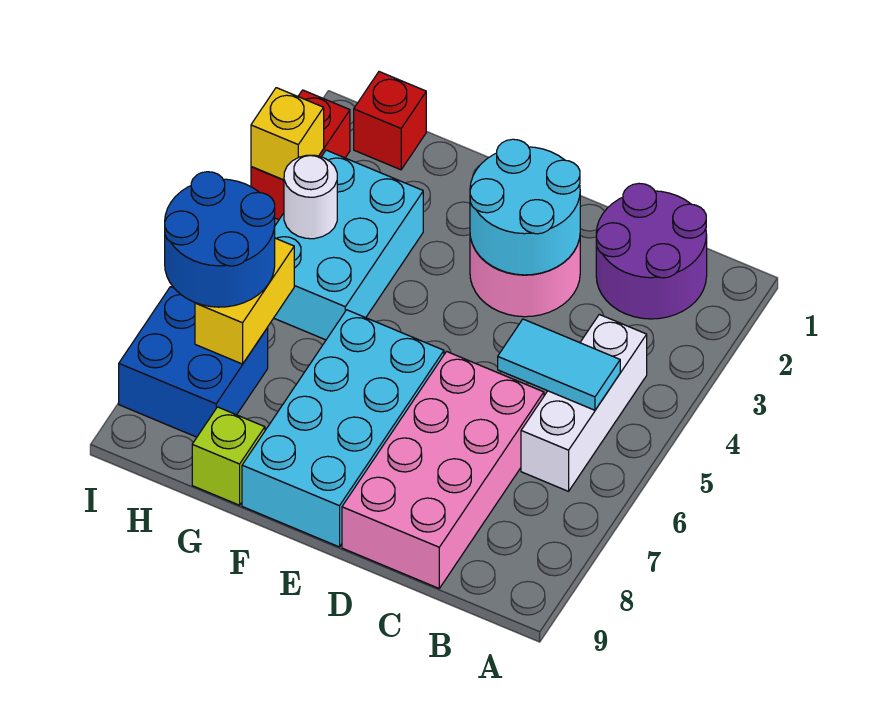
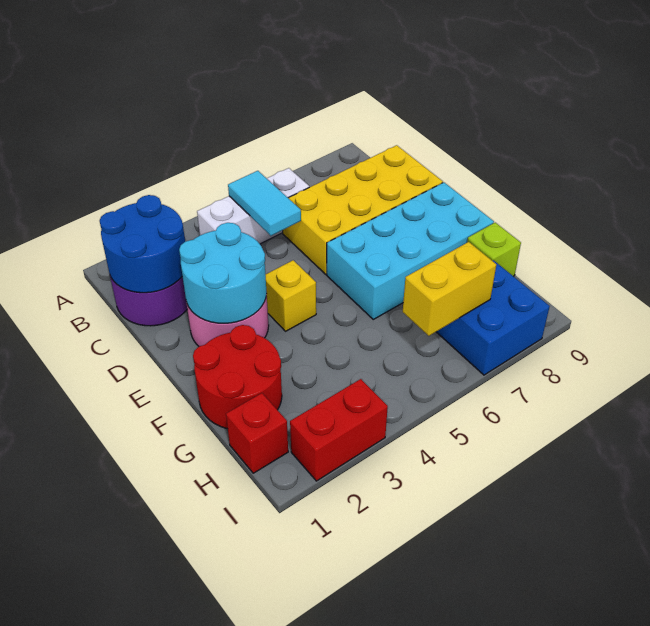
pink brick C6:D9 level 1 -> yellow brick C6:D9 level 1
none -> red round brick F1:G2 level 1
cyan brick G3:H5 level 1 -> none
white round brick H4 level 2 -> none
blue round brick H6:I7 level 3 -> blue round brick B1:C2 level 2
yellow brick I3 level 2 -> yellow brick E4 level 1

